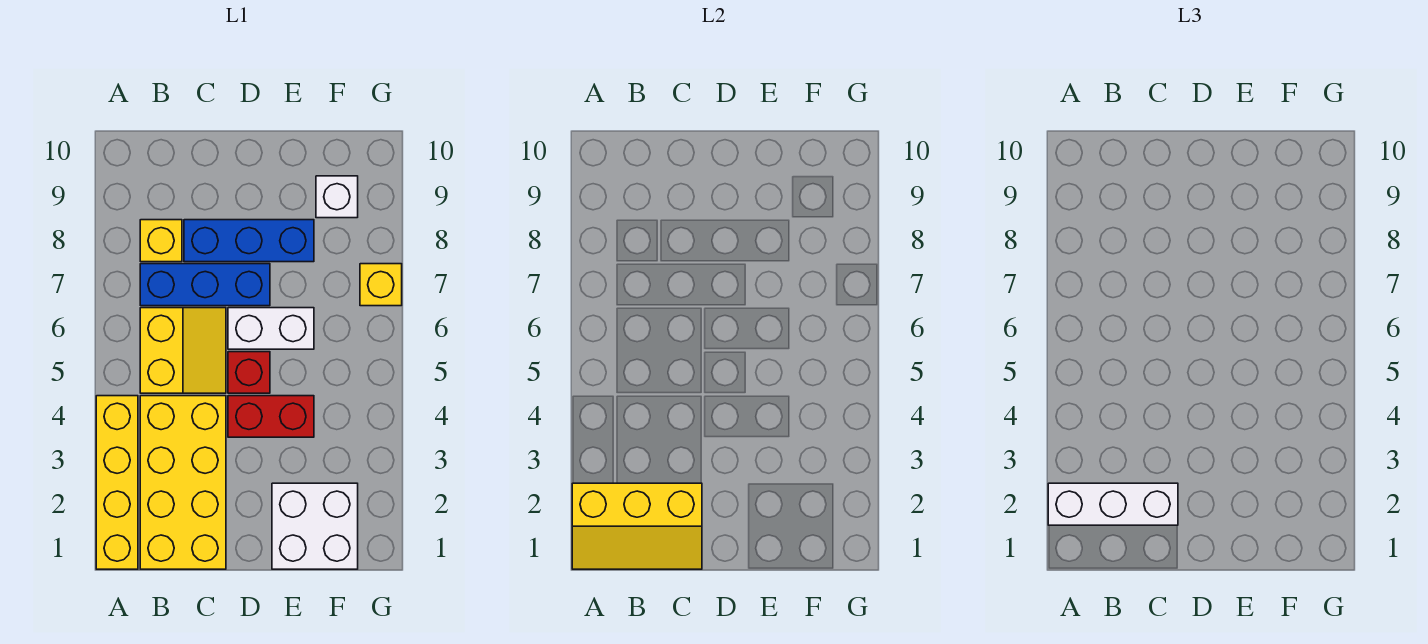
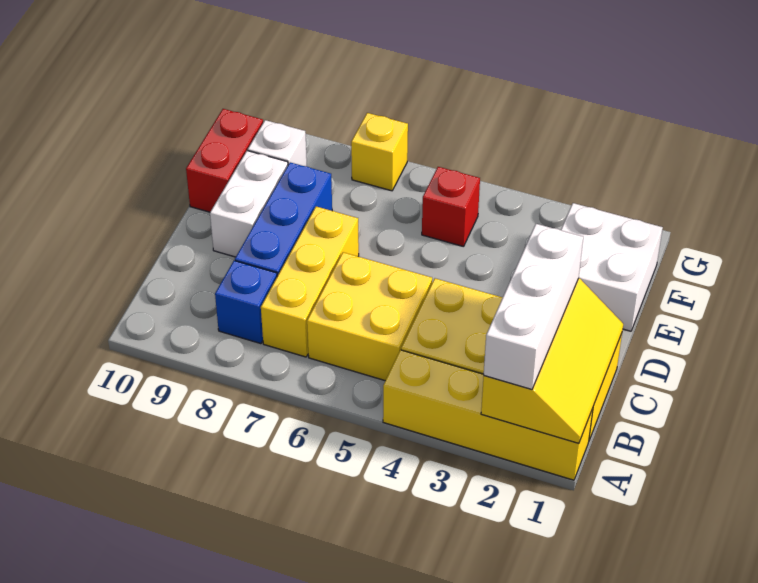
yellow slope B5:C6 level 1 top B -> yellow brick B5:C6 level 1
blue brick B7:D7 level 1 -> yellow brick B7:D7 level 1
yellow brick B8 level 1 -> blue brick B8 level 1
red brick D4:E4 level 1 -> red brick E10:F10 level 1
red brick D5 level 1 -> red brick F5 level 1
white brick D6:E6 level 1 -> white brick D9:E9 level 1

